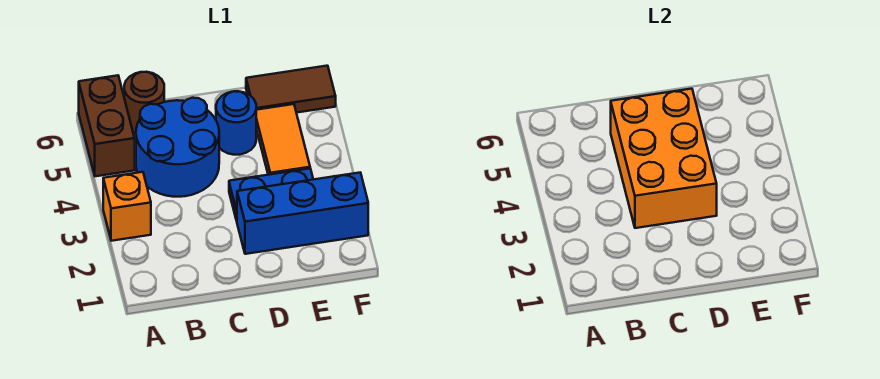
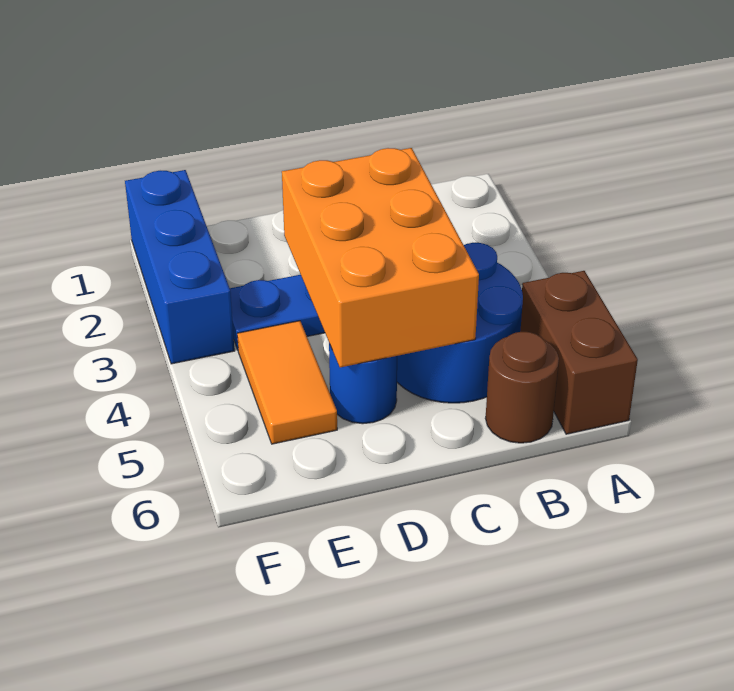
orange brick A3 level 1 -> none
blue brick D2:F2 level 1 -> blue brick F1:F3 level 1
brown tile E6:F6 level 1 -> none

